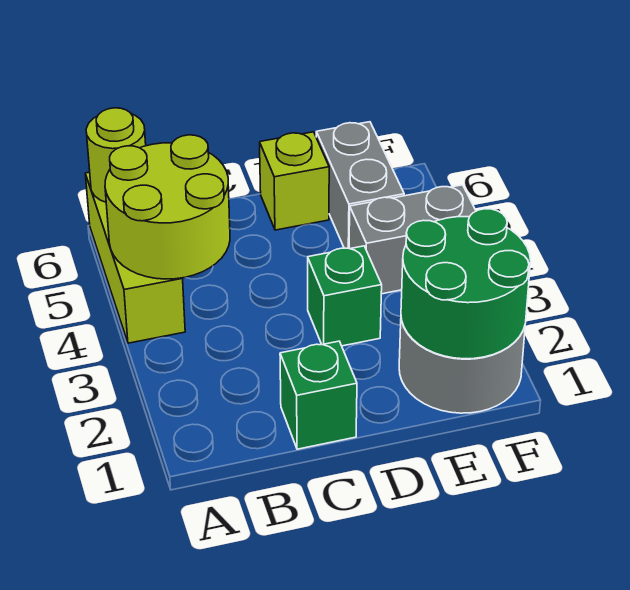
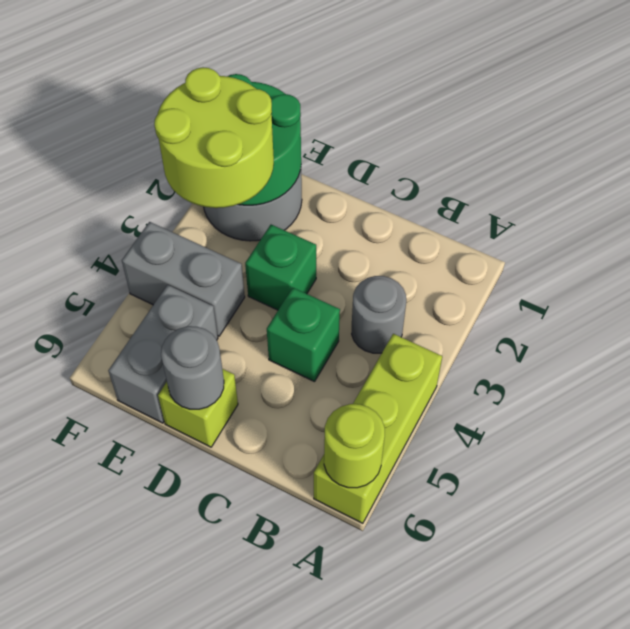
lime round brick A4:B5 level 2 -> lime round brick E2:F3 level 3
none -> grey round brick B3 level 1
green brick C1 level 1 -> green brick C4 level 1
none -> grey round brick D6 level 2

